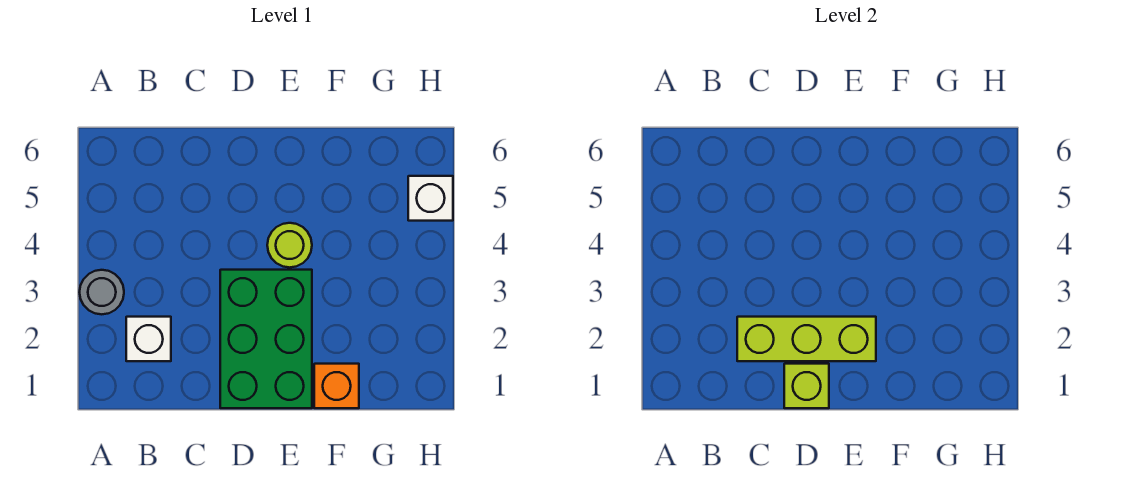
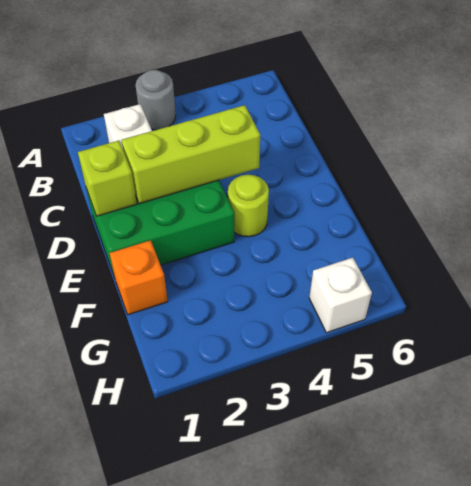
lime brick C2:E2 level 2 -> lime brick D2:D4 level 2

